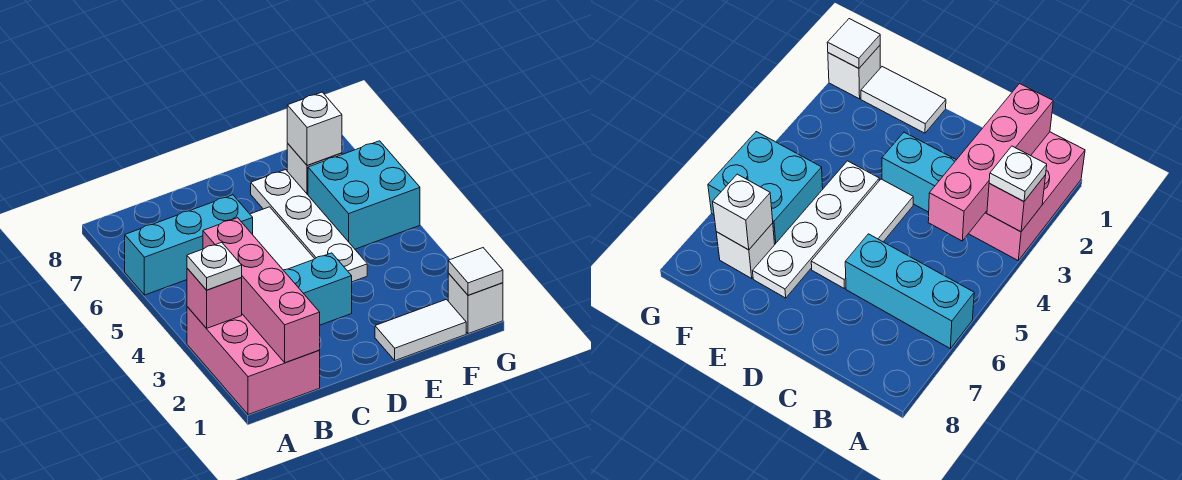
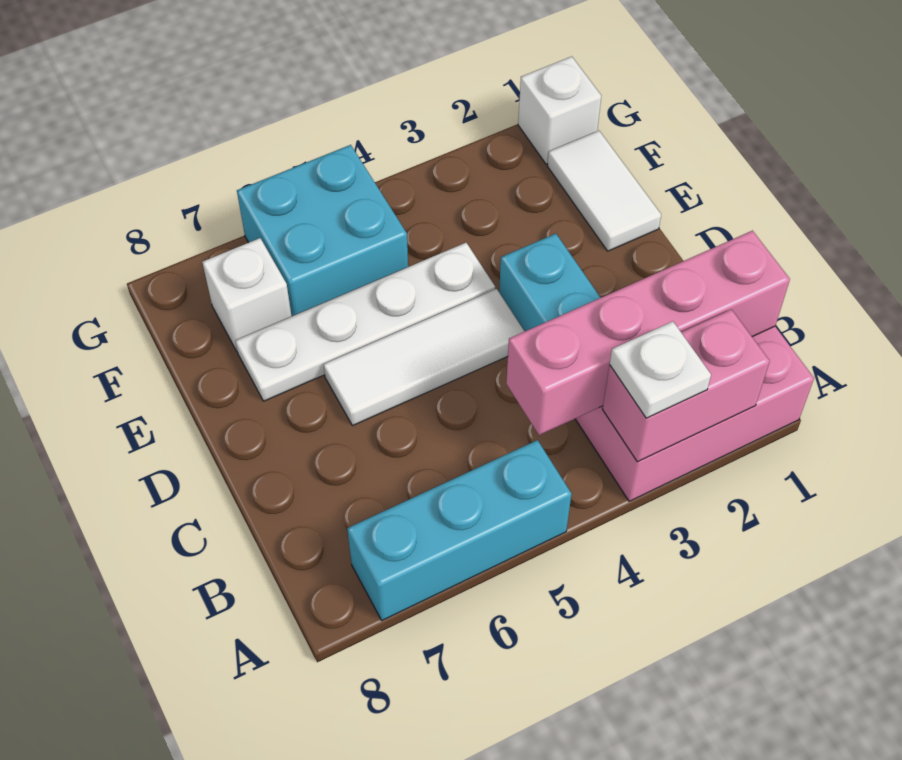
pink brick A3 level 2 -> pink brick A2:A3 level 2
cyan brick A6:C6 level 1 -> cyan brick A5:A7 level 1
white brick F7 level 2 -> none
white tile G1 level 2 -> none

